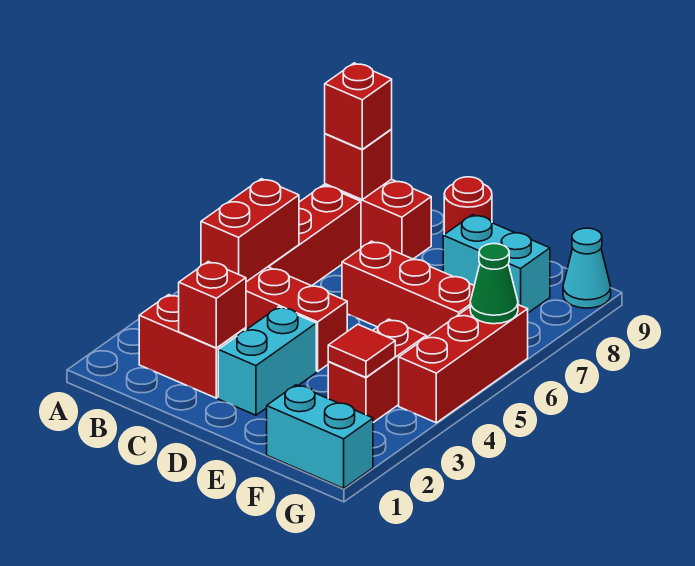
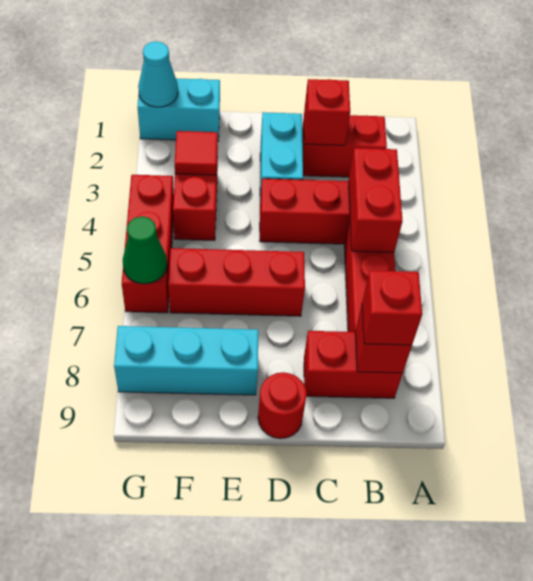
cyan brick E8:F8 level 1 -> cyan brick E8:G8 level 1
cyan cone G9 level 1 -> cyan cone G1 level 2

